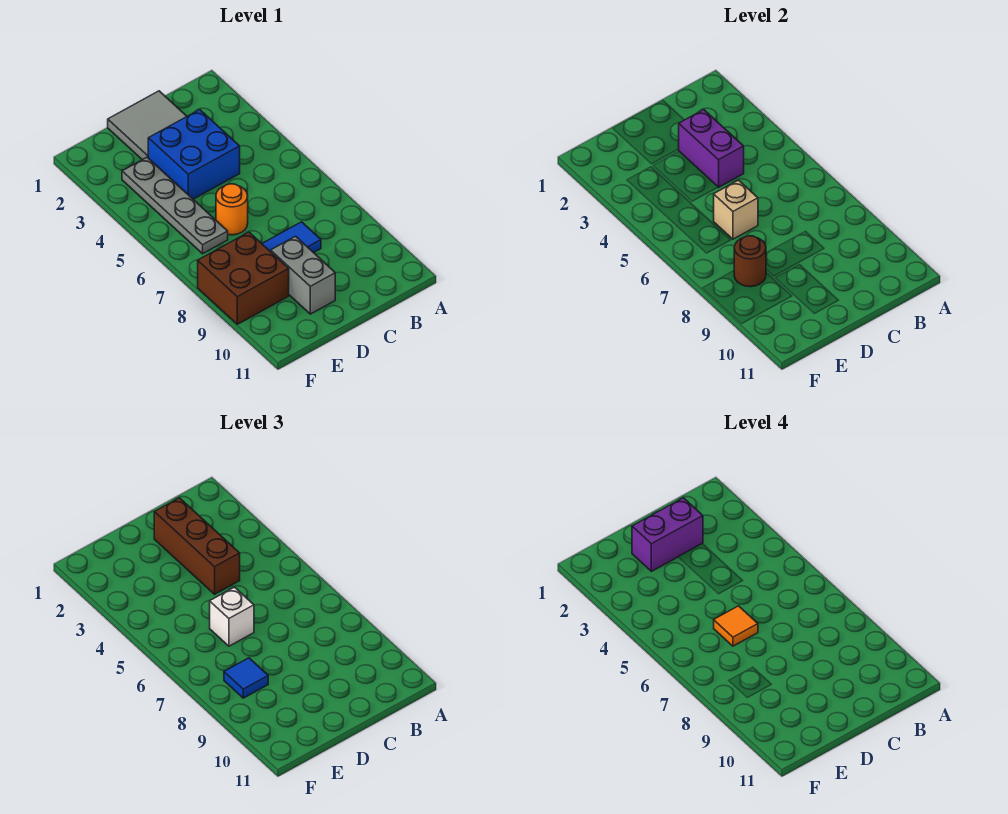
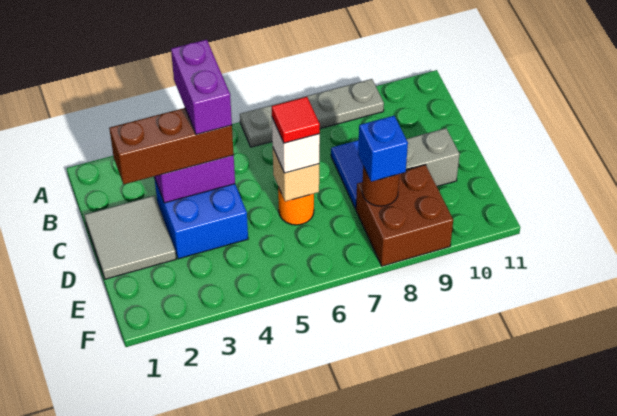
purple brick C2:D2 level 4 -> purple brick B4:C4 level 4
orange tile D6 level 4 -> red tile D6 level 4
grey plate E3:E6 level 1 -> grey plate A6:A9 level 1
blue tile E8 level 3 -> blue brick E8 level 3

